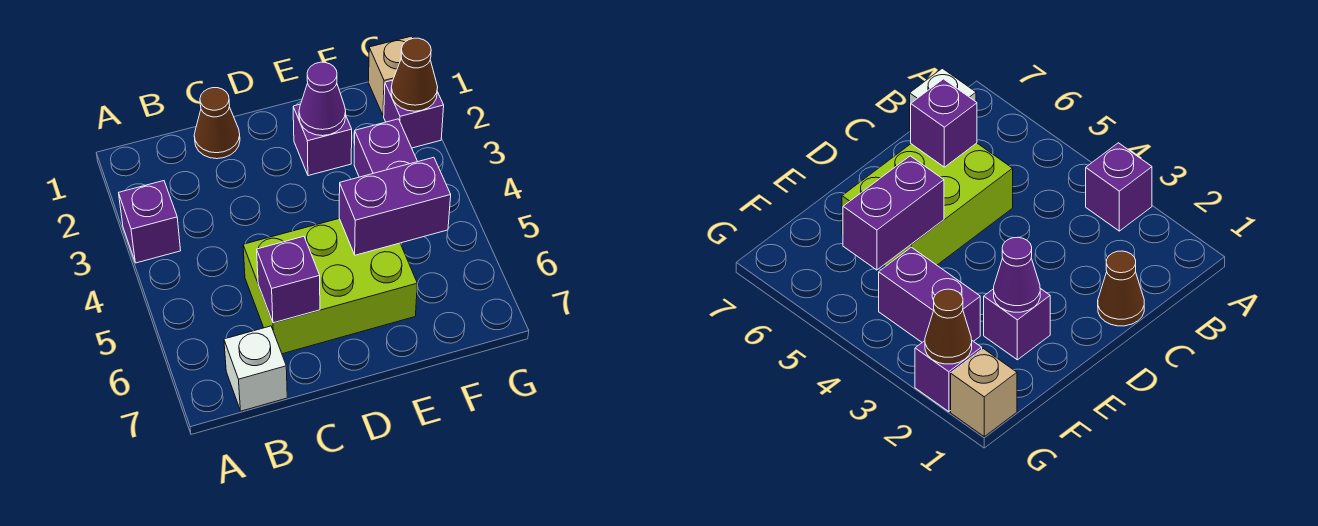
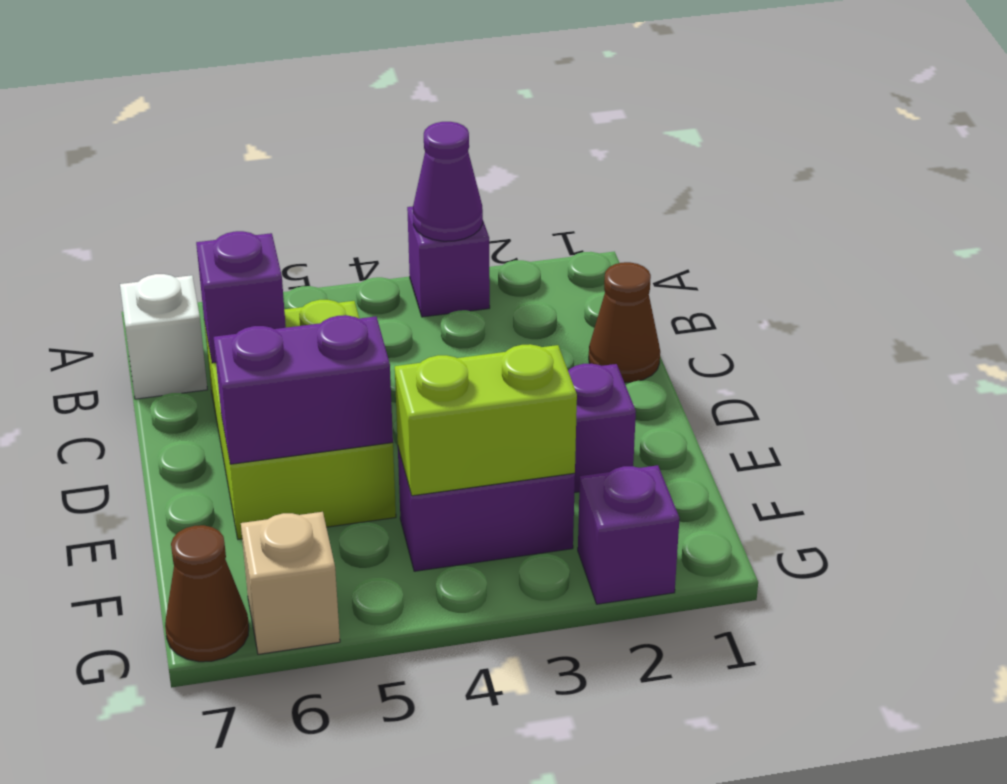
purple cone E2 level 2 -> purple cone A3 level 2
purple brick E5:F5 level 2 -> purple brick E5:E6 level 2
none -> lime brick F3:F4 level 2
tan brick G1 level 1 -> tan brick G6 level 1
brown cone G2 level 2 -> brown cone G7 level 1

